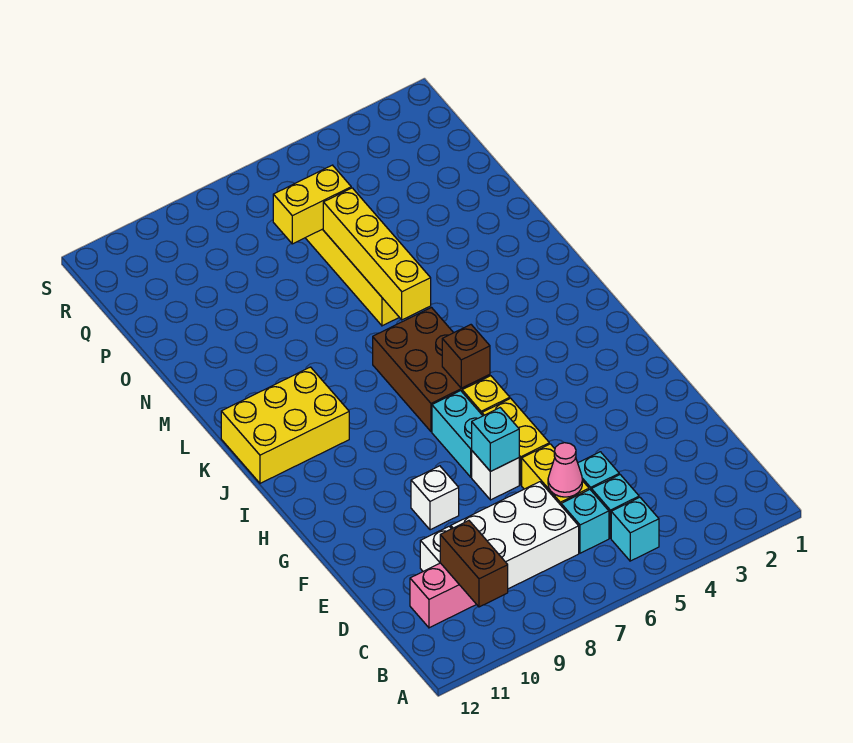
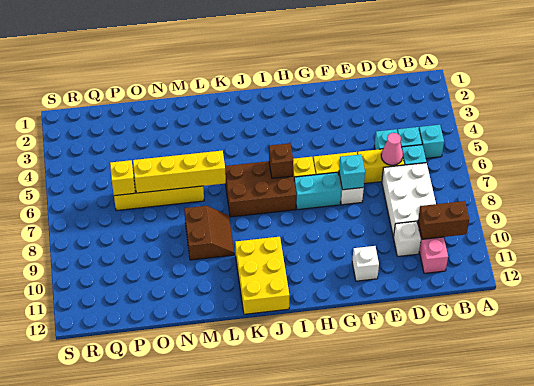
white brick F9 level 1 -> white brick F11 level 1
none -> brown slope L8:M9 level 1 top M
yellow brick P6:P7 level 2 -> yellow brick P6 level 2

